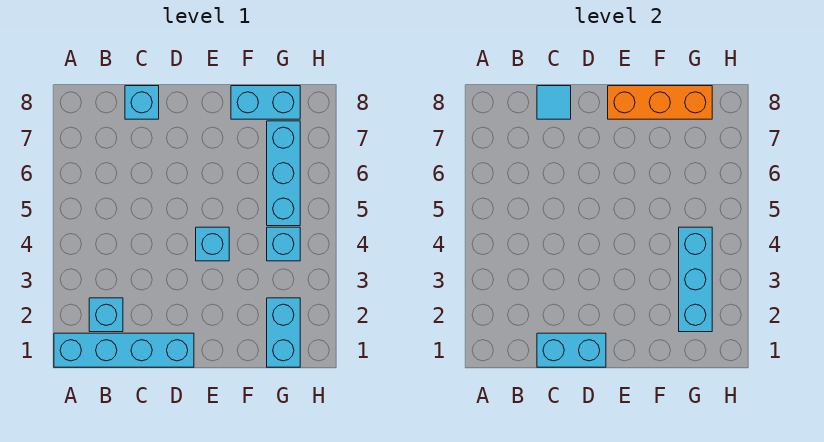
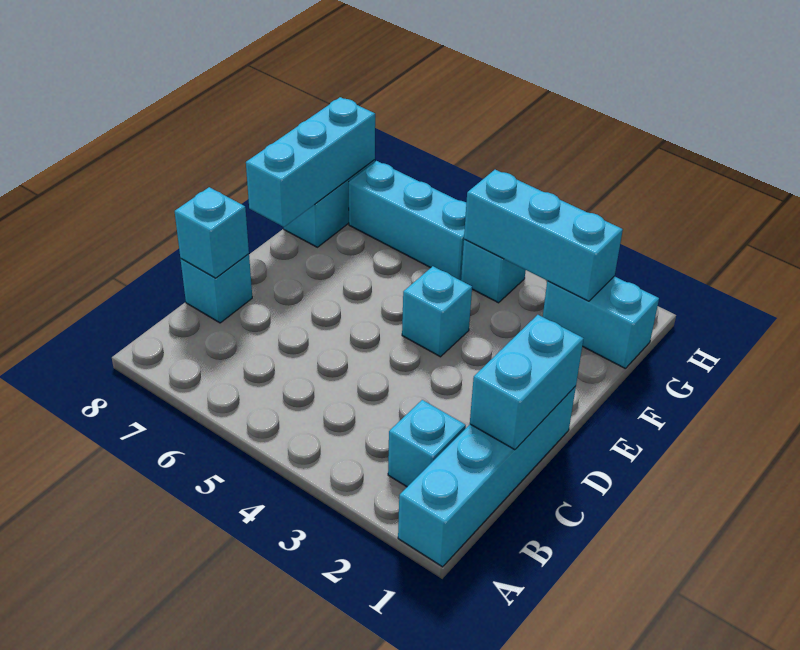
cyan tile C8 level 2 -> cyan brick C8 level 2
orange brick E8:G8 level 2 -> cyan brick E8:G8 level 2

